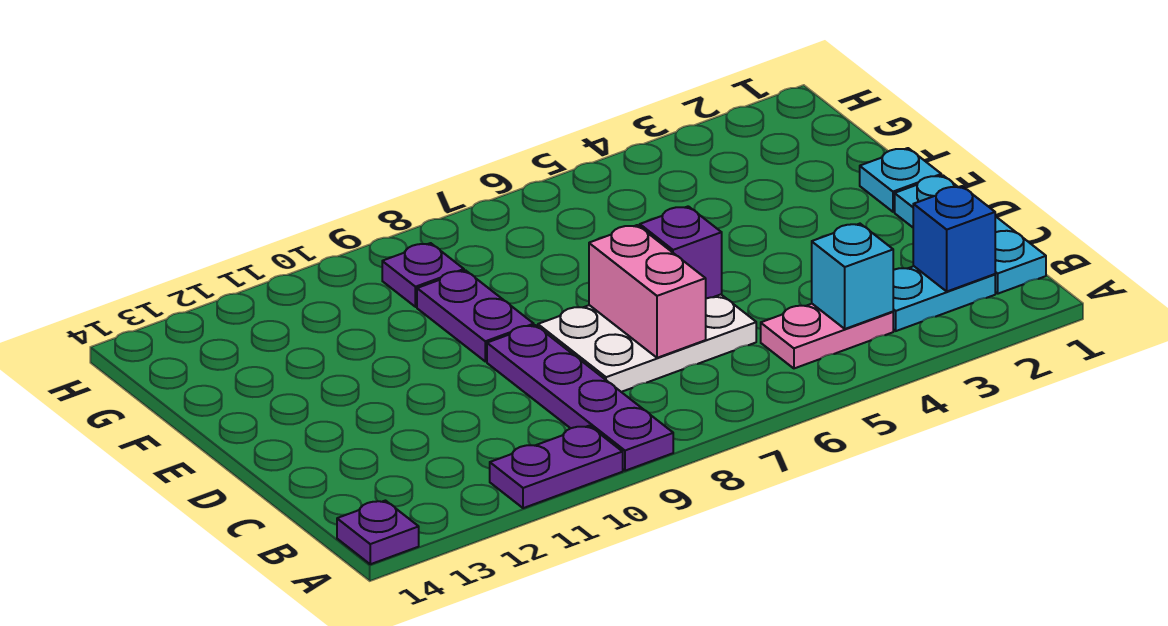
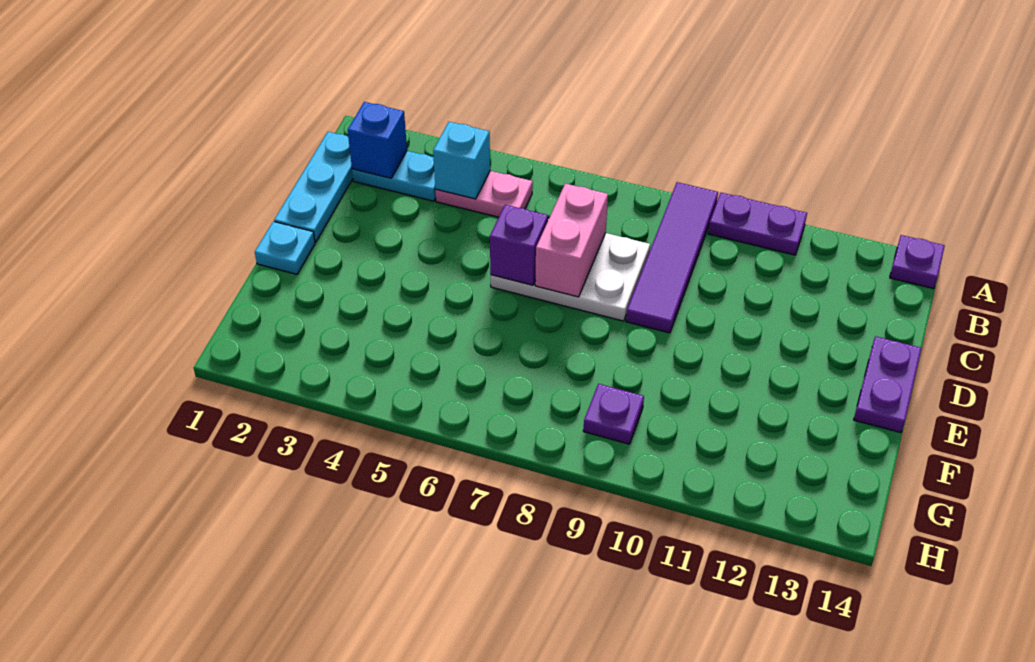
purple plate A9:D9 level 1 -> purple tile A9:D9 level 1
purple plate E9:F9 level 1 -> purple plate D14:E14 level 1

